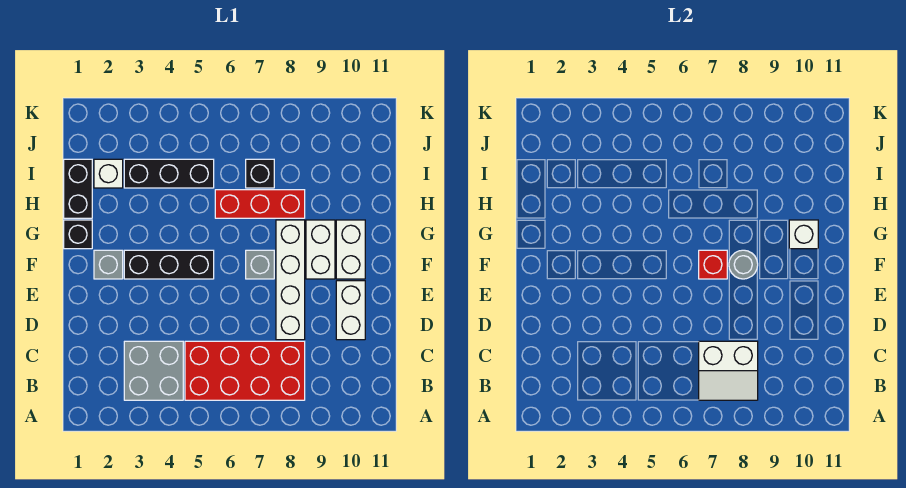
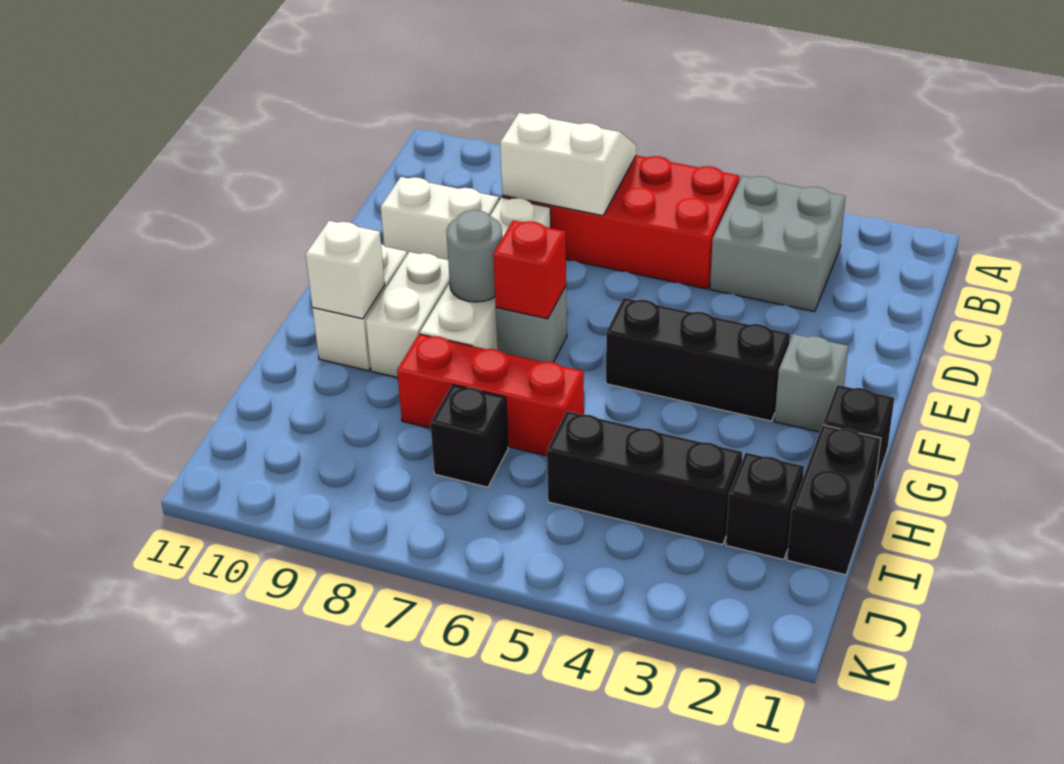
white brick D10:E10 level 1 -> white brick D9:D10 level 1
white brick I2 level 1 -> black brick I2 level 1

